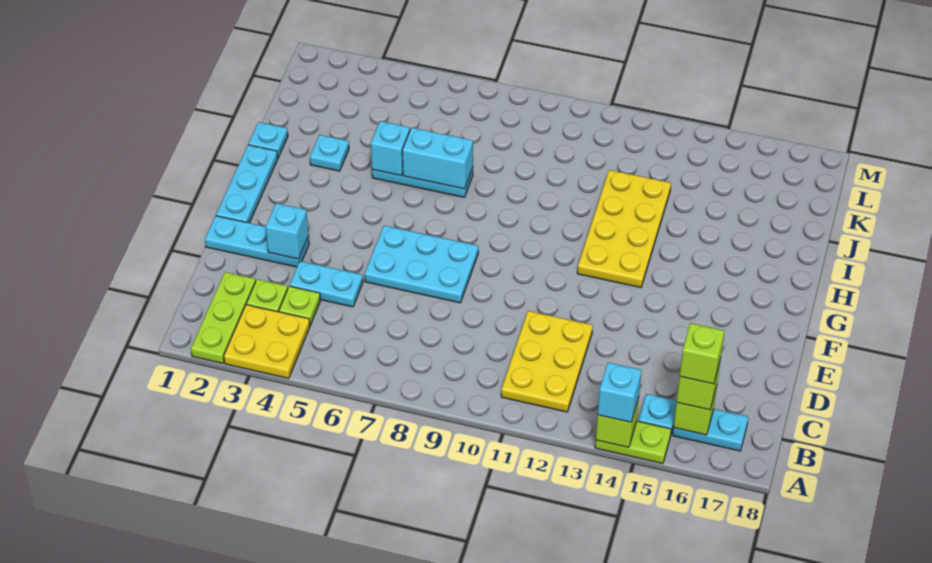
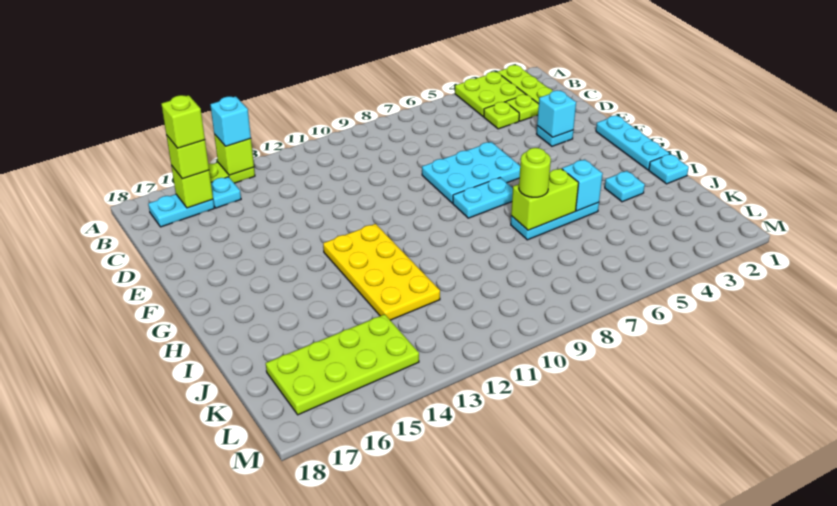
yellow plate A3:B4 level 1 -> lime plate A3:B4 level 1
yellow plate B11:D12 level 1 -> none
cyan plate D4:D5 level 1 -> cyan plate G7:G8 level 1
cyan plate E1:E3 level 1 -> cyan plate E3 level 1
cyan brick I6:I7 level 2 -> lime brick I6:I7 level 2
none -> lime round brick I7 level 3
none -> lime plate K14:L17 level 1

